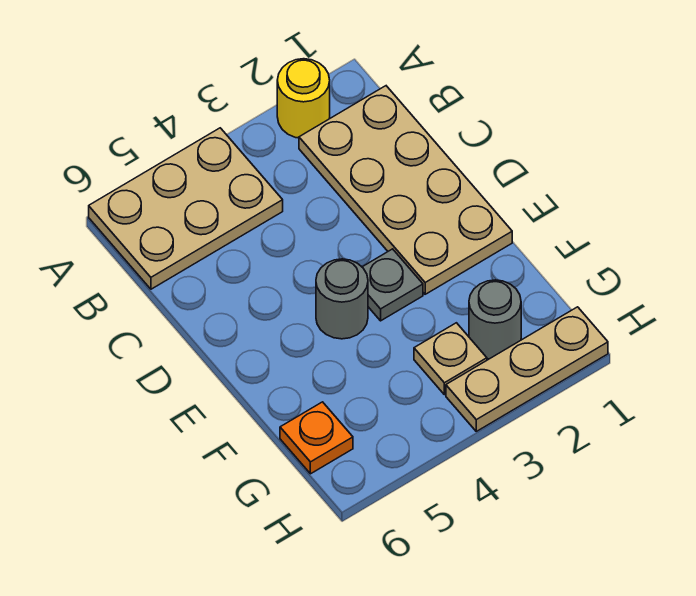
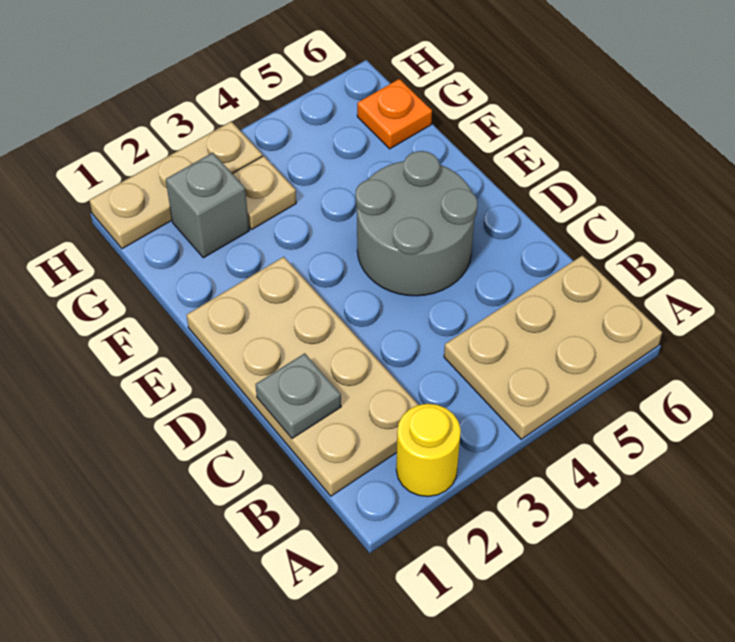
grey plate E3 level 1 -> grey plate C1 level 2
grey round brick E4 level 1 -> grey round brick D4:E5 level 1
grey round brick G2 level 1 -> grey brick G2 level 1

